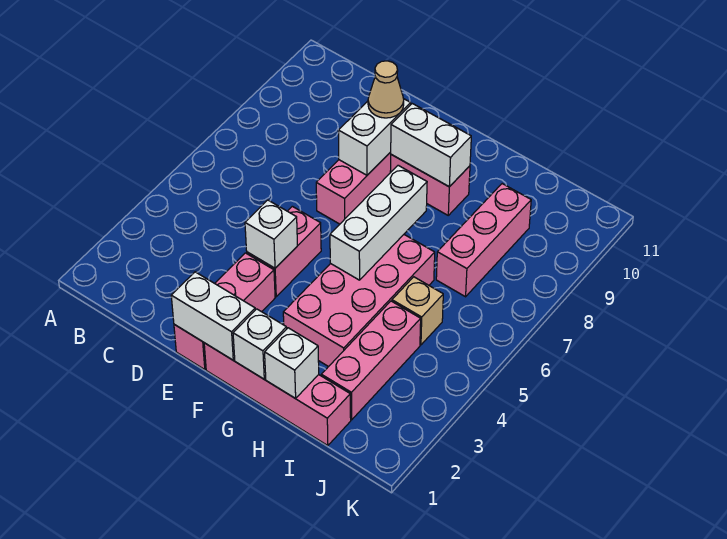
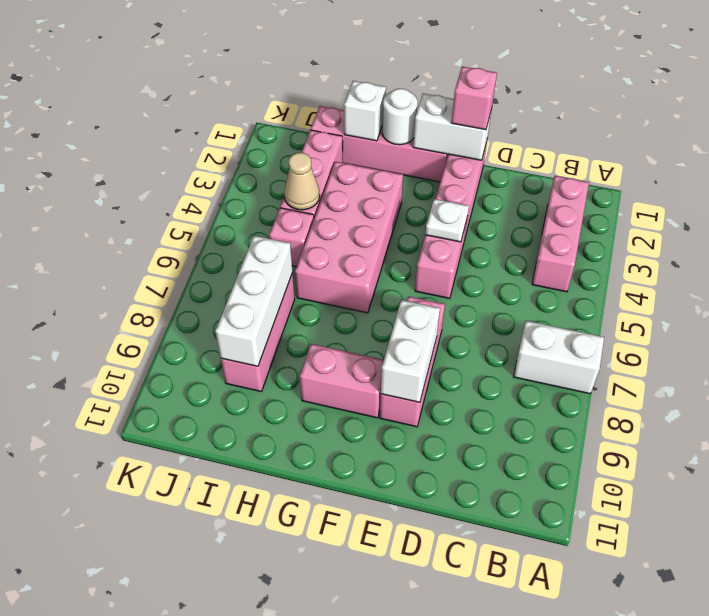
none -> pink brick B2:B4 level 1
none -> pink brick E1 level 3
white brick E4 level 2 -> white plate E4 level 2
tan cone E9 level 3 -> tan cone I4 level 2
white brick F9:G9 level 2 -> white brick A7:B7 level 1
white brick G1 level 2 -> white round brick G1 level 2
white brick G5:G7 level 2 -> white brick I7:I9 level 2
tan brick I5 level 1 -> pink brick I5 level 1

